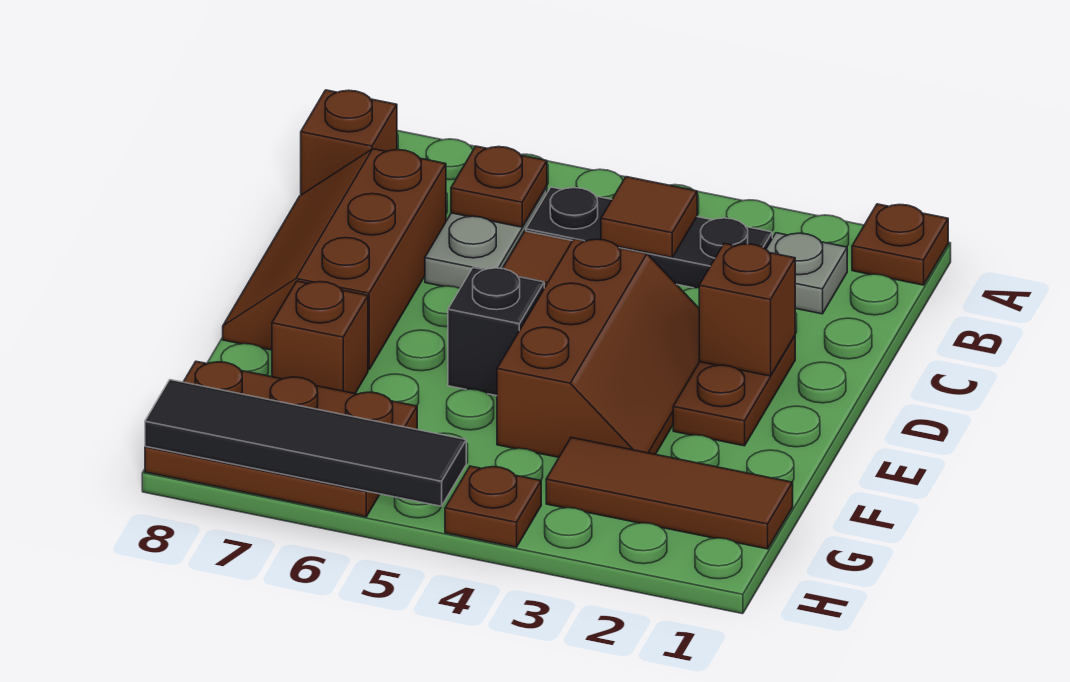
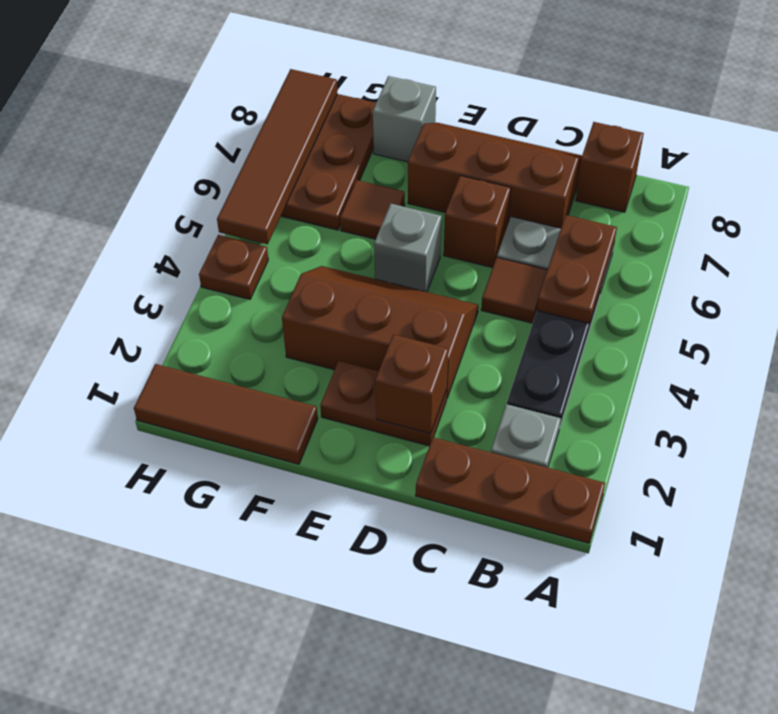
brown plate A1 level 1 -> brown plate A1:C1 level 1
brown tile B4 level 2 -> brown tile F6 level 1
brown plate B6 level 2 -> brown plate B5:B6 level 2
brown slope D3:F4 level 1 top 4 -> brown slope D3:F4 level 1 top 3
black brick E5 level 1 -> grey brick E5 level 1
brown brick F7 level 1 -> brown brick D6 level 1
none -> grey brick F8 level 1
brown tile G1:G3 level 1 -> brown tile F1:H1 level 1
black tile H5:H8 level 2 -> brown tile H5:H8 level 2

